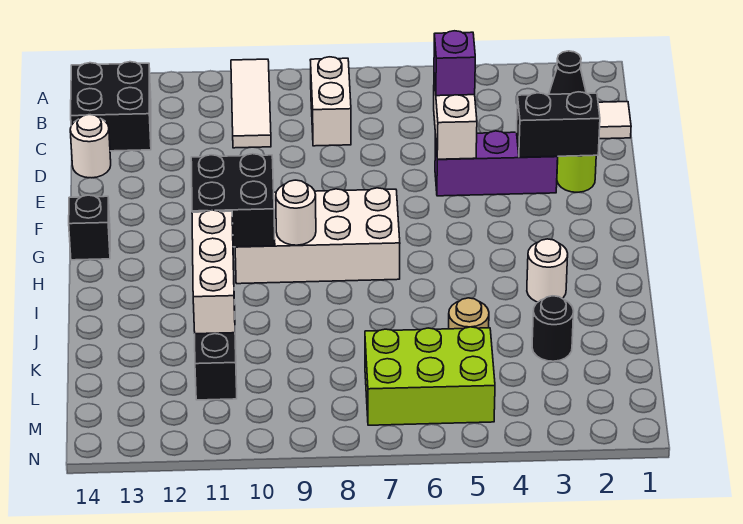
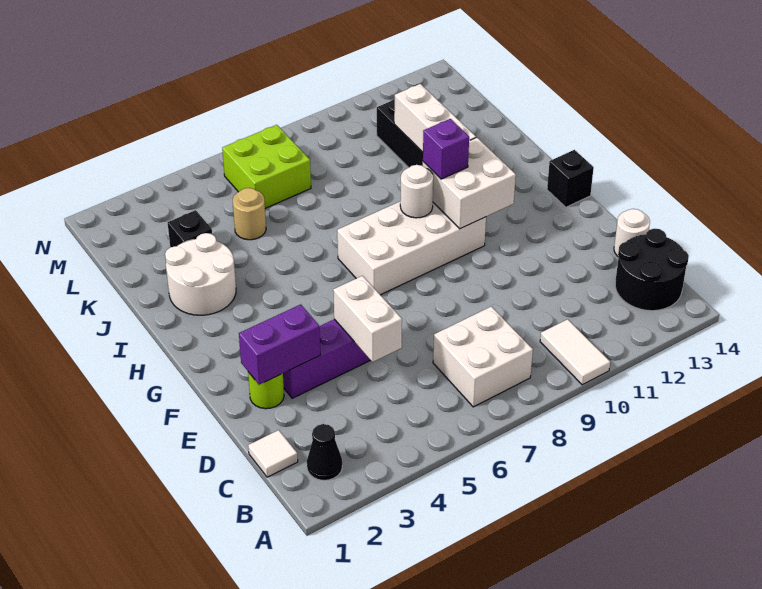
white tile A10:C10 level 1 -> white tile A10:B10 level 1
white brick B8:C8 level 1 -> white brick B7:C8 level 1
black brick B13:C14 level 1 -> black round brick B13:C14 level 1
purple brick D5 level 3 -> purple brick H10 level 3
black brick E2:E3 level 2 -> purple brick E2:E3 level 2
black brick G10:H11 level 2 -> white brick G10:H11 level 2
white round brick I3 level 1 -> white round brick I2:J3 level 1
black round brick K3 level 1 -> black brick K3 level 1
lime brick L5:M7 level 1 -> lime brick L6:M7 level 1

